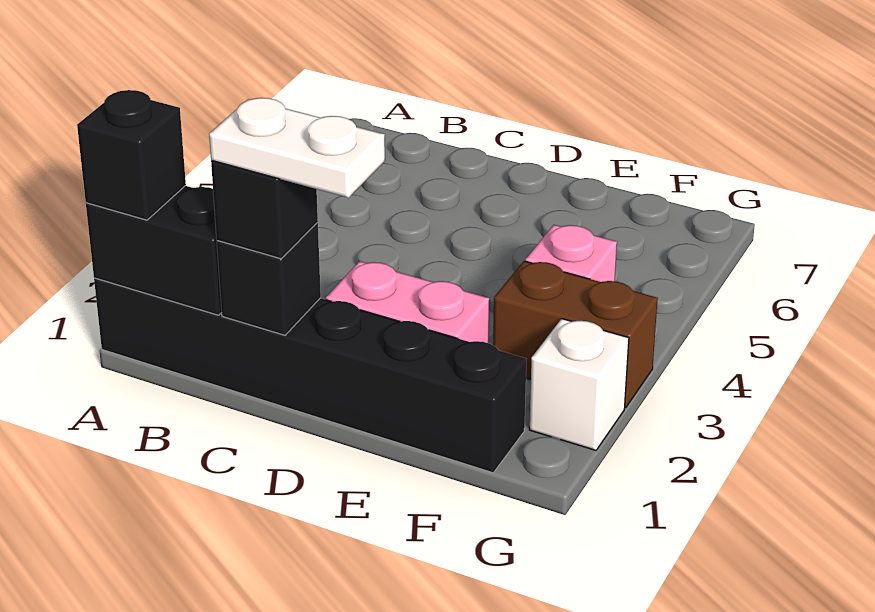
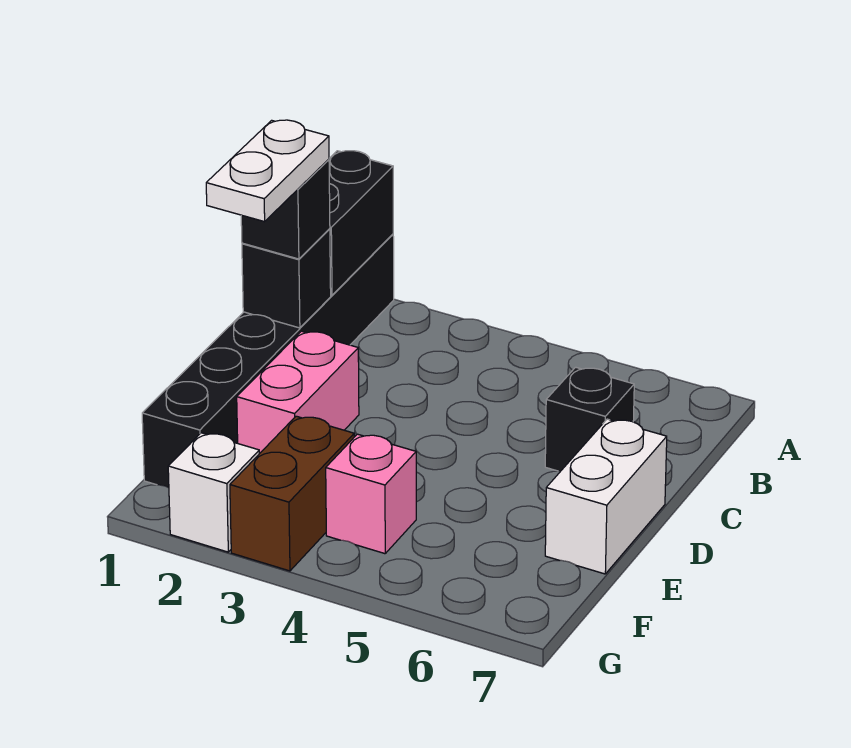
black brick A1 level 3 -> black brick C6 level 1
none -> white brick D7:E7 level 1

